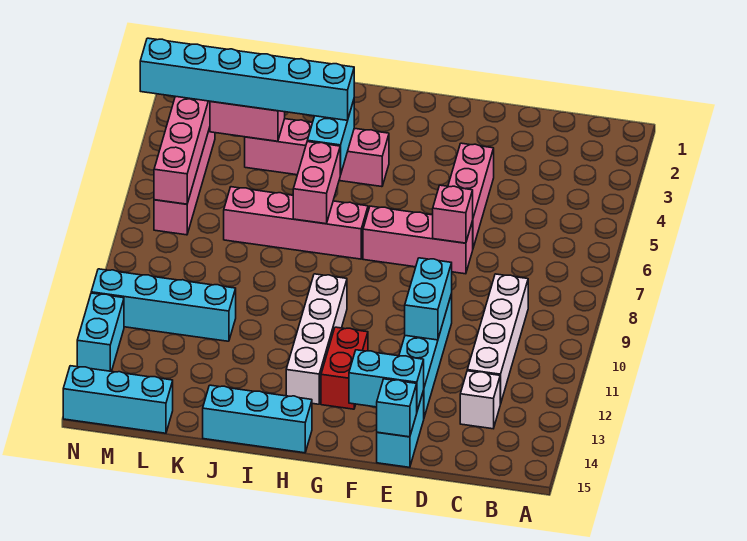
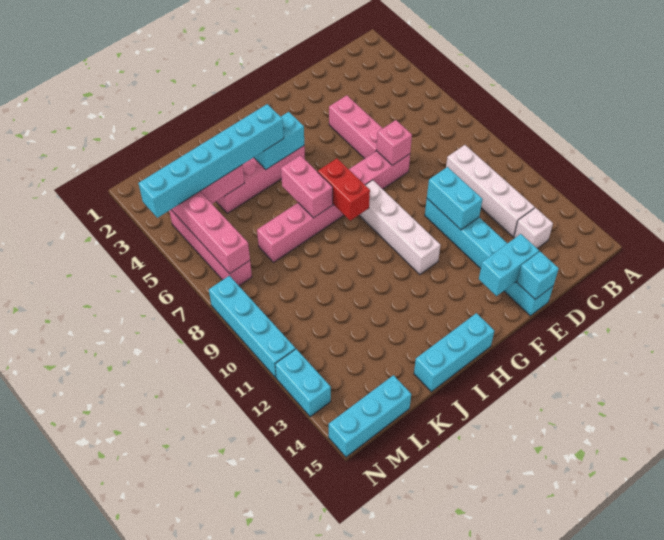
red brick G12:G13 level 1 -> red brick H7:H8 level 2
white brick H10:H13 level 1 -> white brick G8:G11 level 1
cyan brick I4:I5 level 2 -> cyan brick H4:I4 level 2
cyan brick K11:N11 level 1 -> cyan brick N8:N11 level 1

